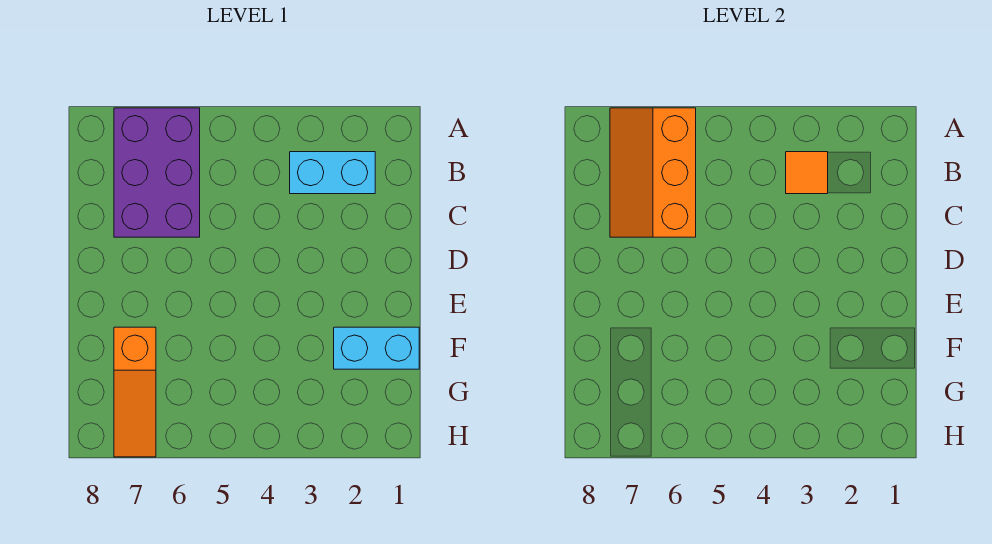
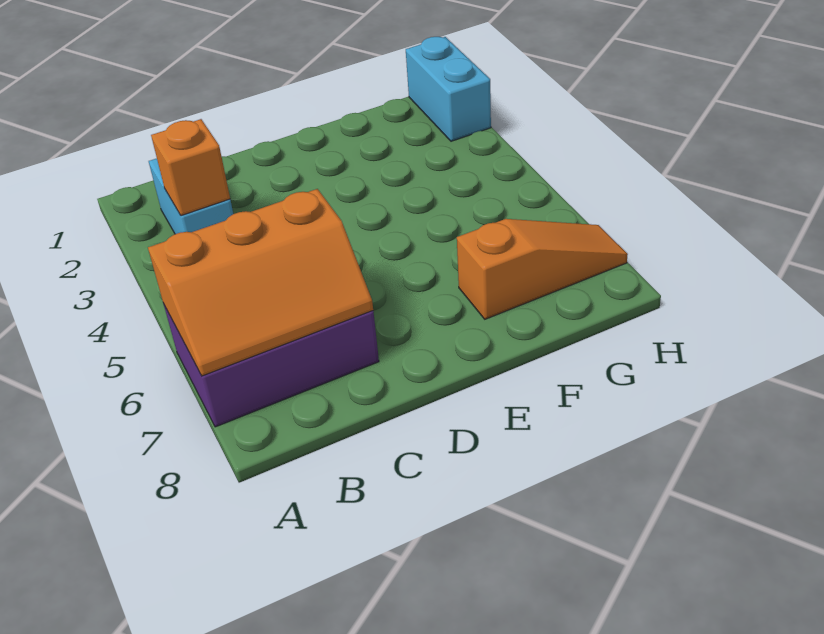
orange tile B3 level 2 -> orange brick B3 level 2
cyan brick F1:F2 level 1 -> cyan brick H1:H2 level 1

